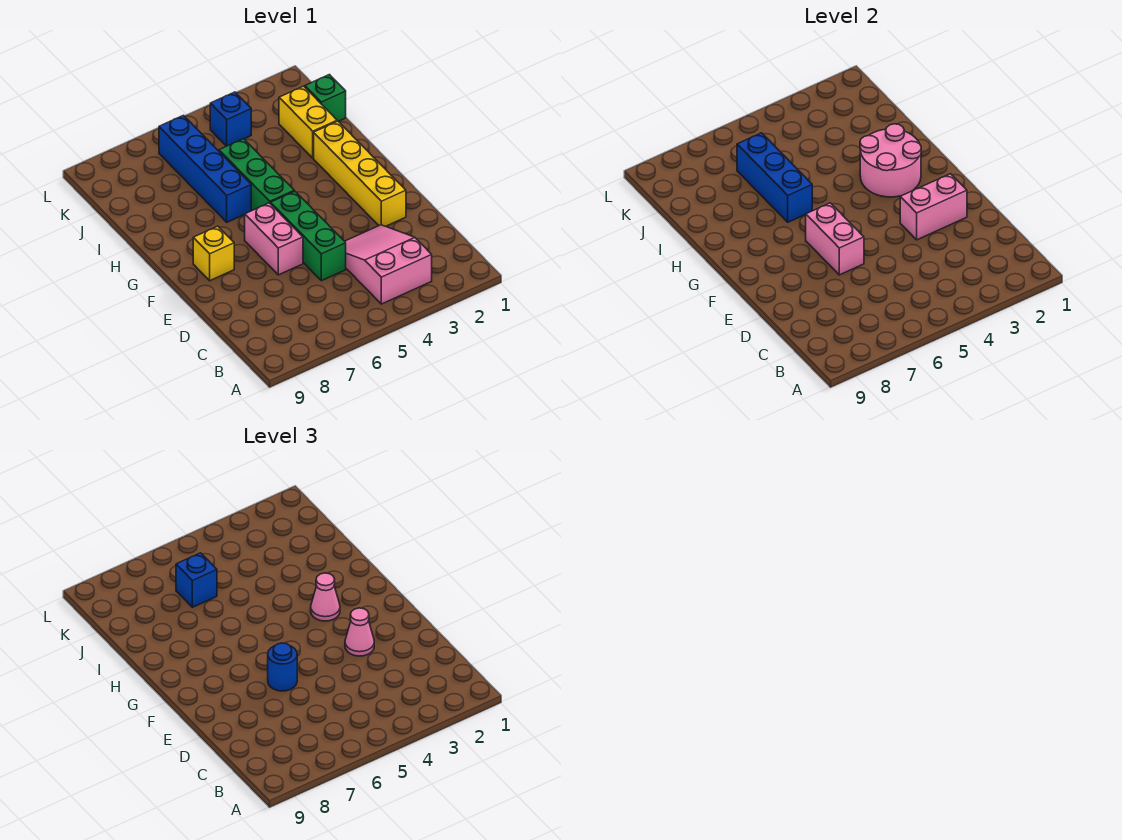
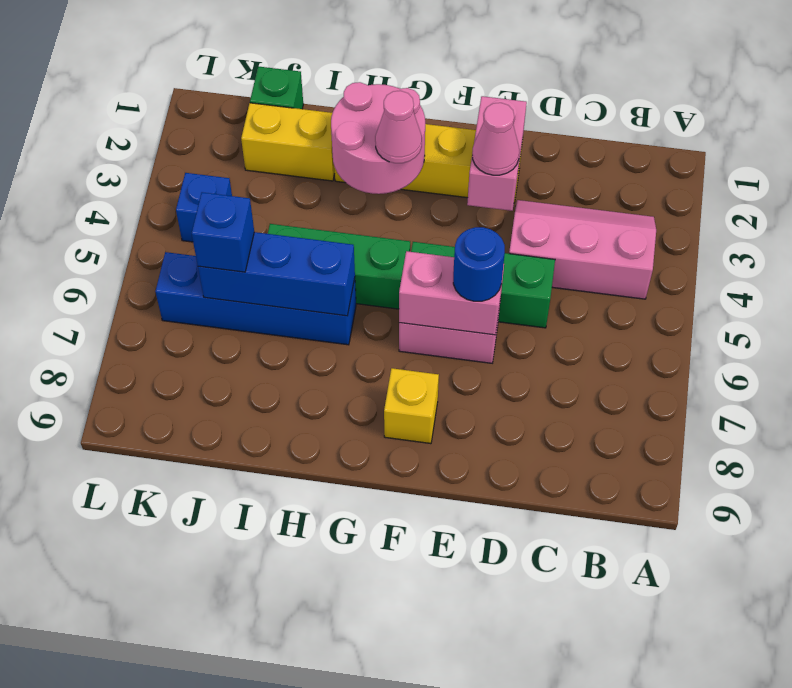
pink slope B3:D4 level 1 top B -> pink slope B3:D4 level 1 top 4

